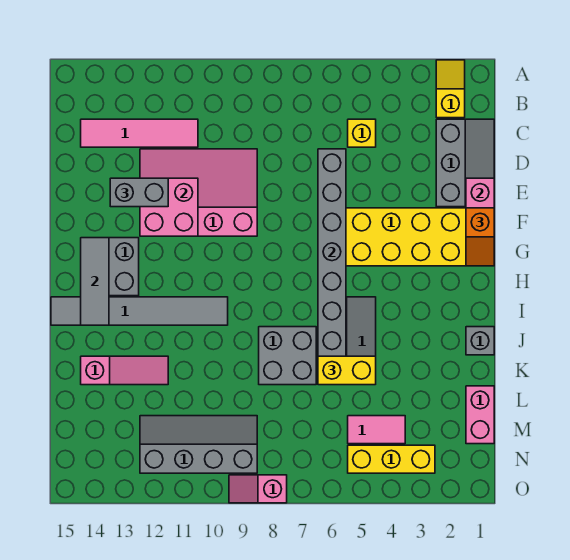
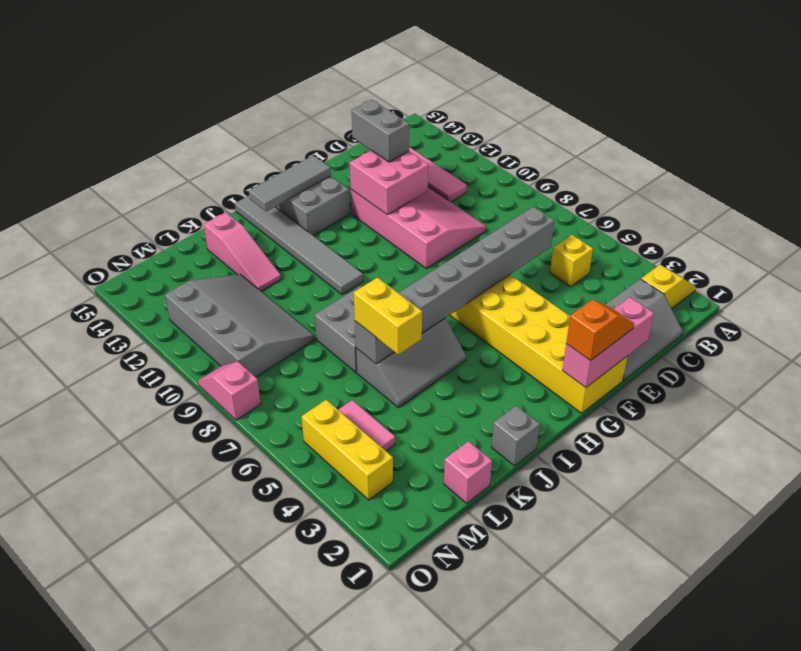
orange slope F1:G1 level 3 top F -> orange slope F1:G1 level 3 top G
pink brick L1:M1 level 1 -> pink brick L1 level 1
grey slope M9:N12 level 1 top N -> grey slope L9:N12 level 1 top N

